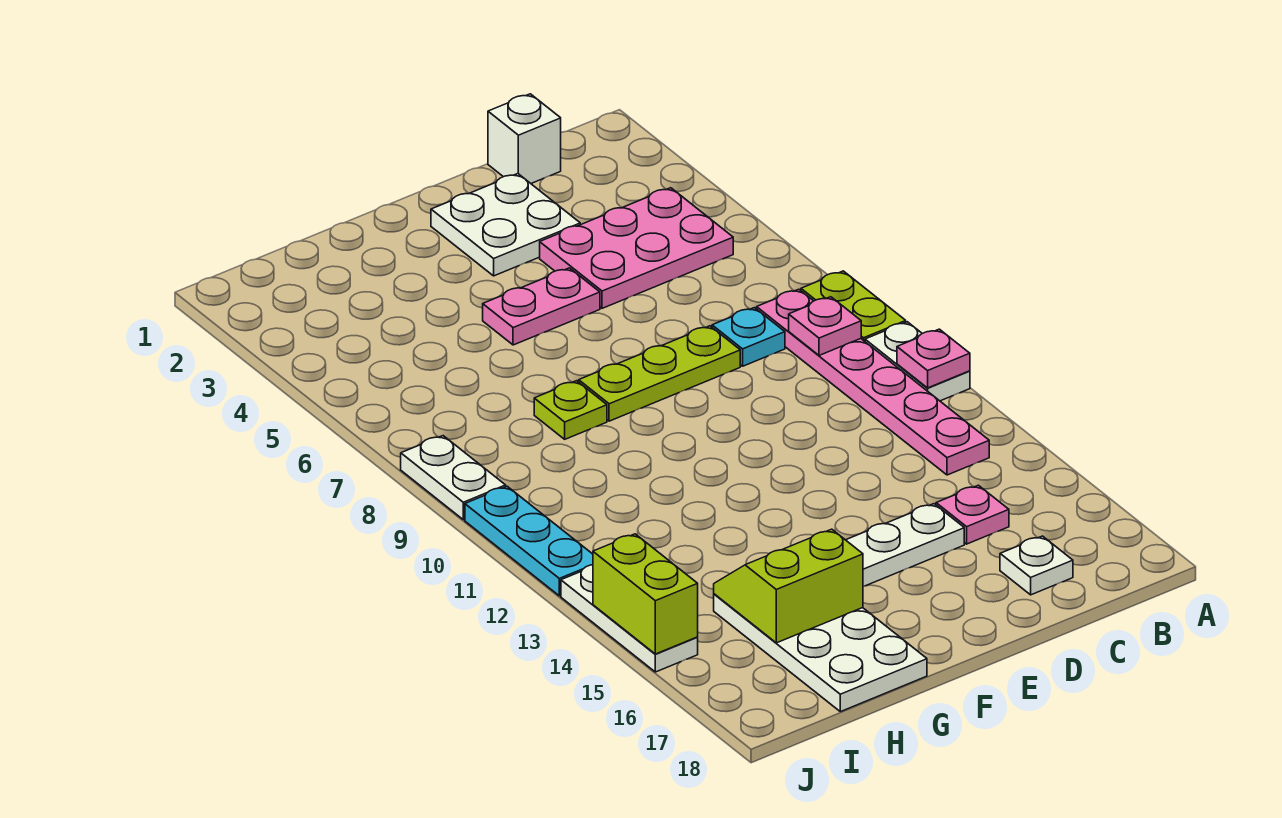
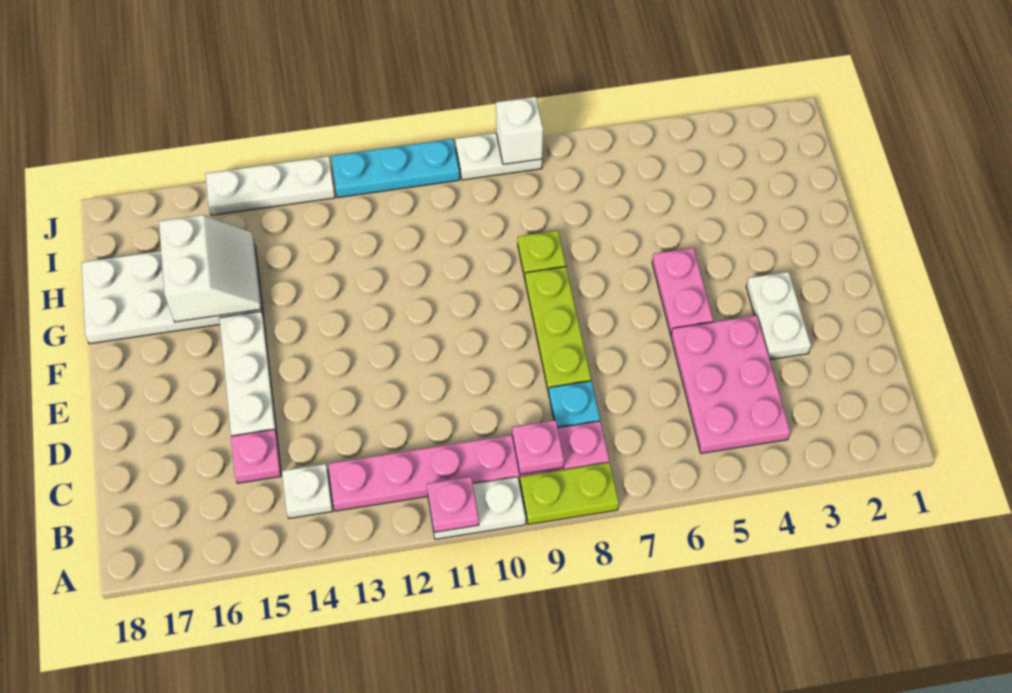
white brick C1 level 1 -> white brick J8 level 2
white plate C17 level 1 -> white plate B14 level 1
white plate D2:E3 level 1 -> white plate D3:E3 level 1
lime slope G15:H16 level 2 top 16 -> white slope G15:H16 level 2 top 16
lime brick J14:J15 level 2 -> none

